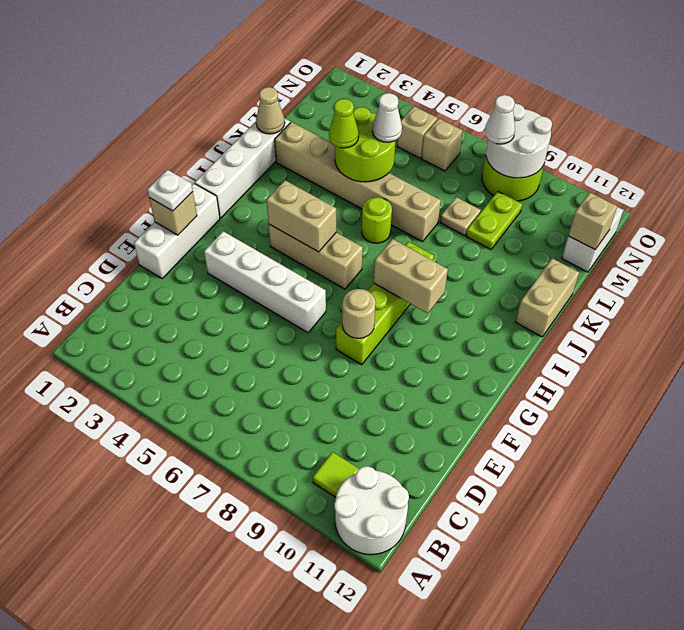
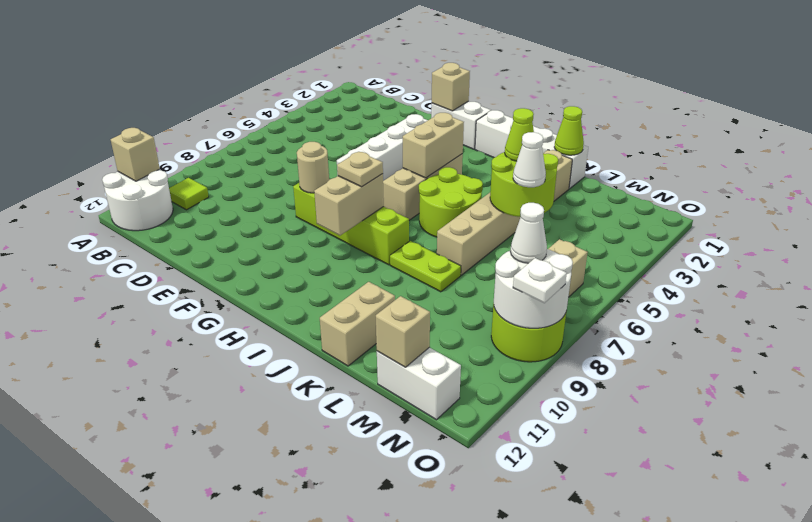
white brick E1:G1 level 1 -> white brick F1:G1 level 1
white plate F1 level 3 -> white plate O9 level 3
lime round brick J6 level 1 -> lime round brick I5:J6 level 1
tan brick J12:K12 level 1 -> tan brick K11:K12 level 1
tan cone K1 level 2 -> lime cone K1 level 2
tan plate L8 level 1 -> tan plate H8 level 3
lime plate L9:M9 level 1 -> lime plate J8:K8 level 1
tan brick N5 level 1 -> tan brick A11 level 2

